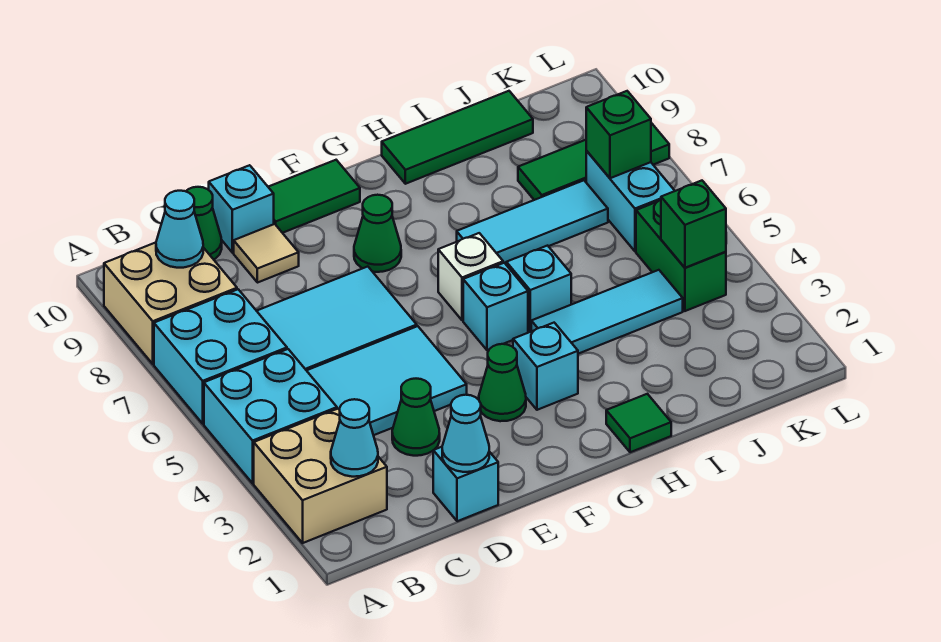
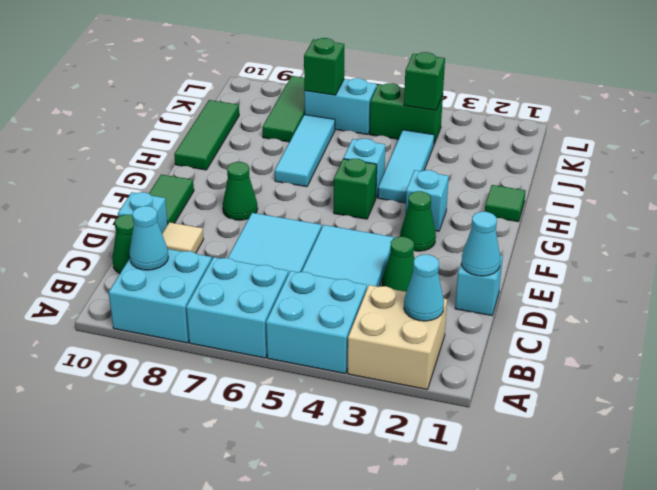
tan brick A8:B9 level 1 -> cyan brick A8:B9 level 1
cyan brick G5 level 1 -> green brick G5 level 1
white brick G6 level 1 -> none

